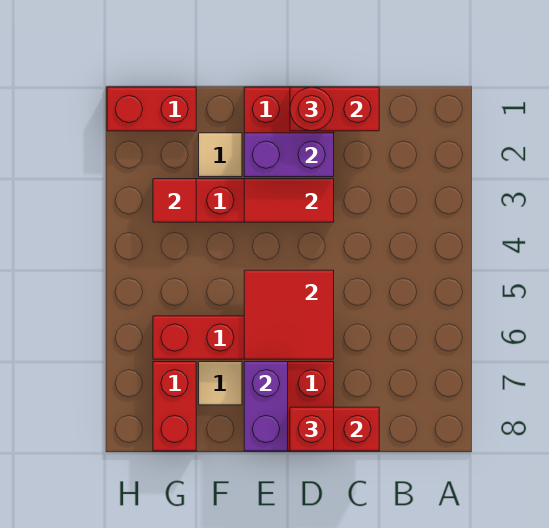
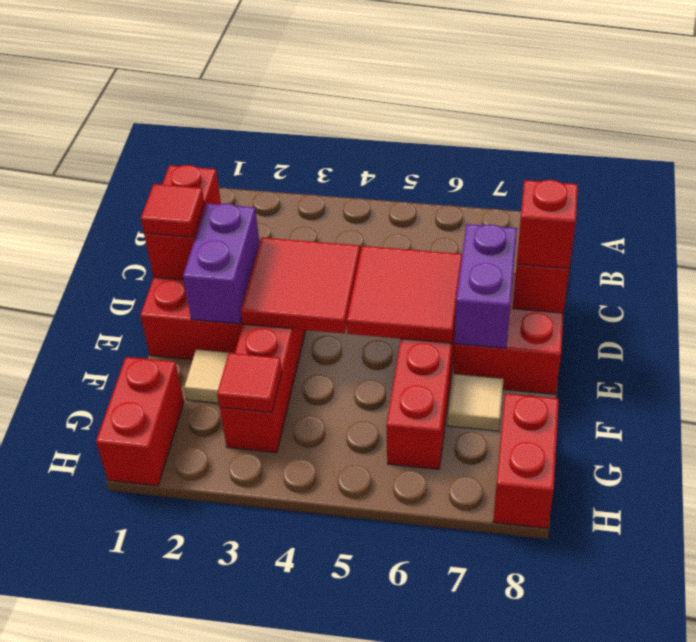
red round brick D1 level 3 -> red tile D1 level 3
red tile D3:E3 level 2 -> red tile D3:E4 level 2
purple brick E7:E8 level 2 -> purple brick D7:E7 level 2
red brick G7:G8 level 1 -> red brick G8:H8 level 1

